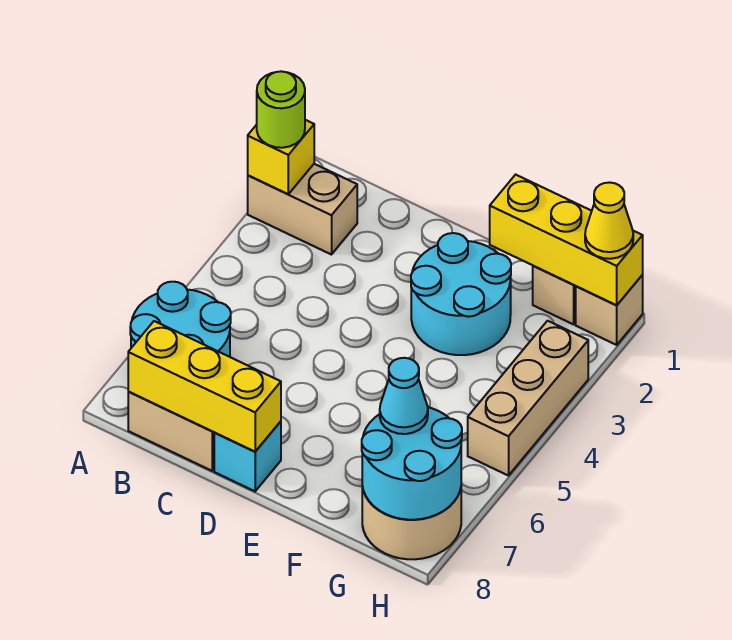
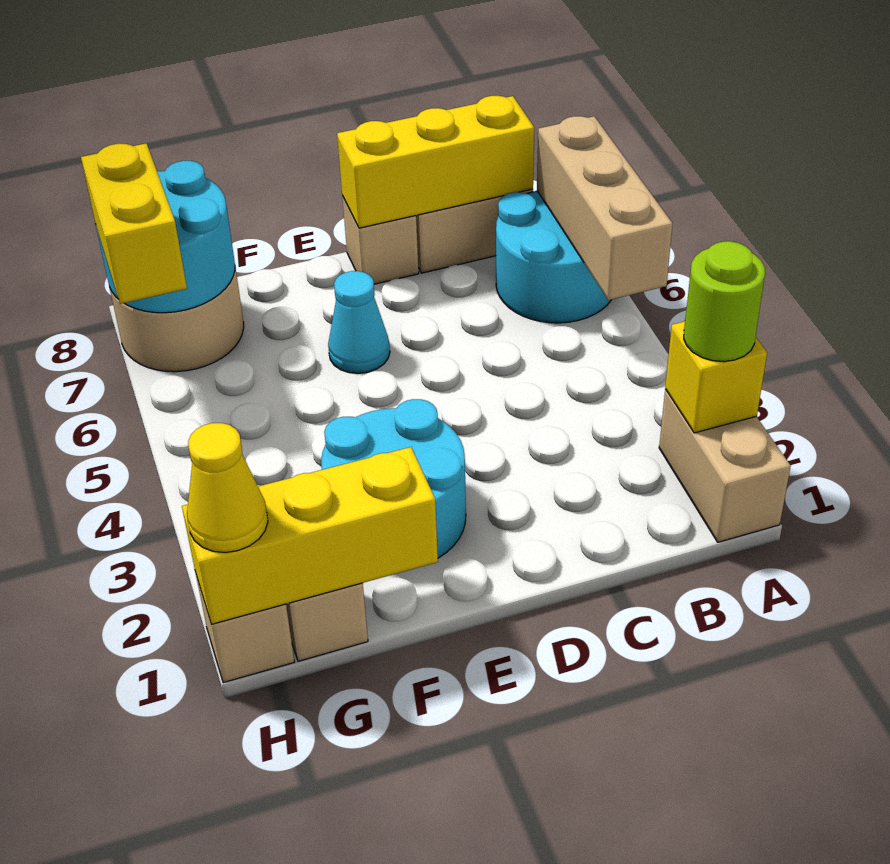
tan brick A2:B2 level 1 -> tan brick A1:A2 level 1
cyan brick D8 level 1 -> tan brick D8 level 1
cyan cone G7 level 3 -> cyan cone E6 level 1
tan brick H3:H5 level 1 -> tan brick A5:A7 level 2
none -> yellow brick H6:H7 level 3

